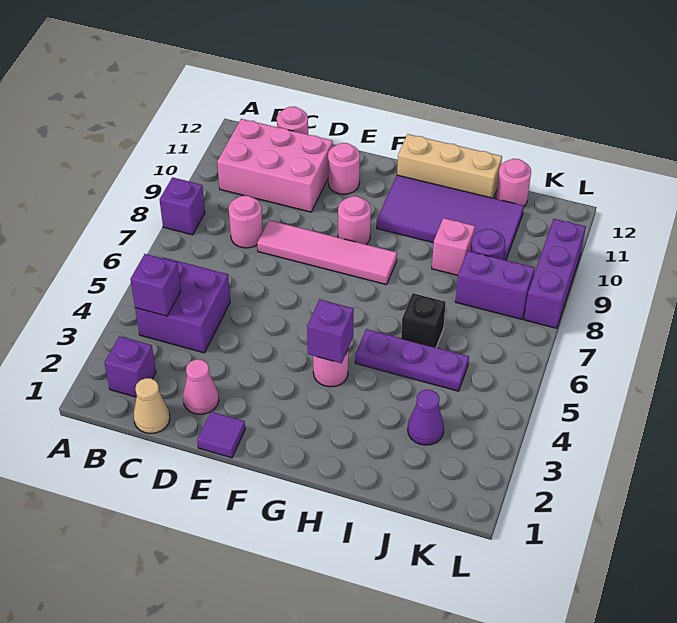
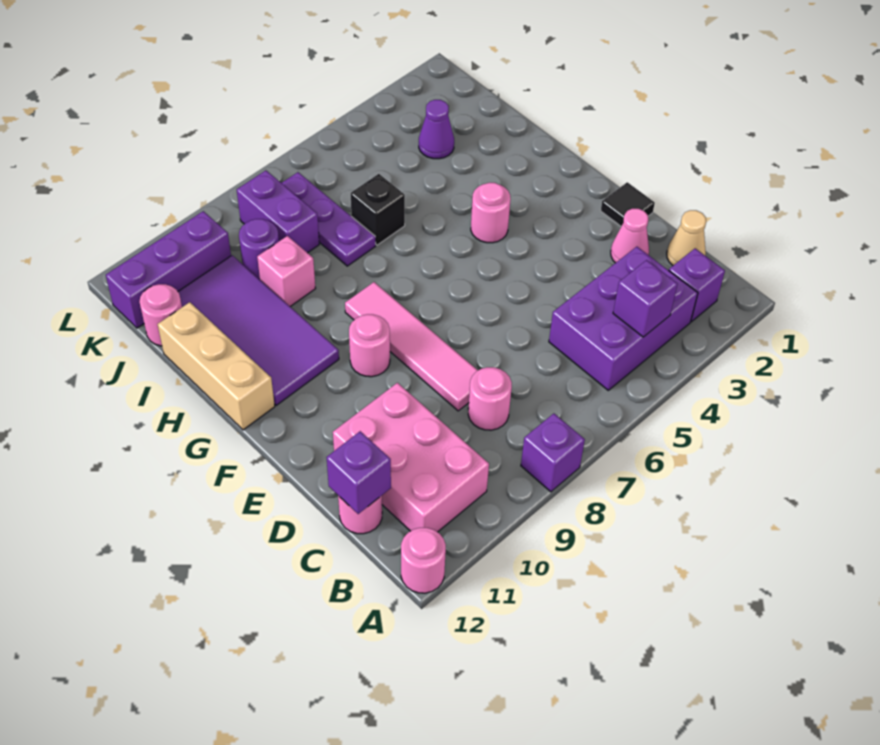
purple brick B4:C5 level 1 -> purple brick B3:C5 level 1
purple tile E1 level 1 -> black tile E1 level 1
pink round brick E11 level 1 -> pink round brick A12 level 1
purple brick G4 level 2 -> purple brick C12 level 2
purple plate H5:J5 level 1 -> purple plate I7:K7 level 1
purple brick L8:L10 level 1 -> purple brick K10:K12 level 1

